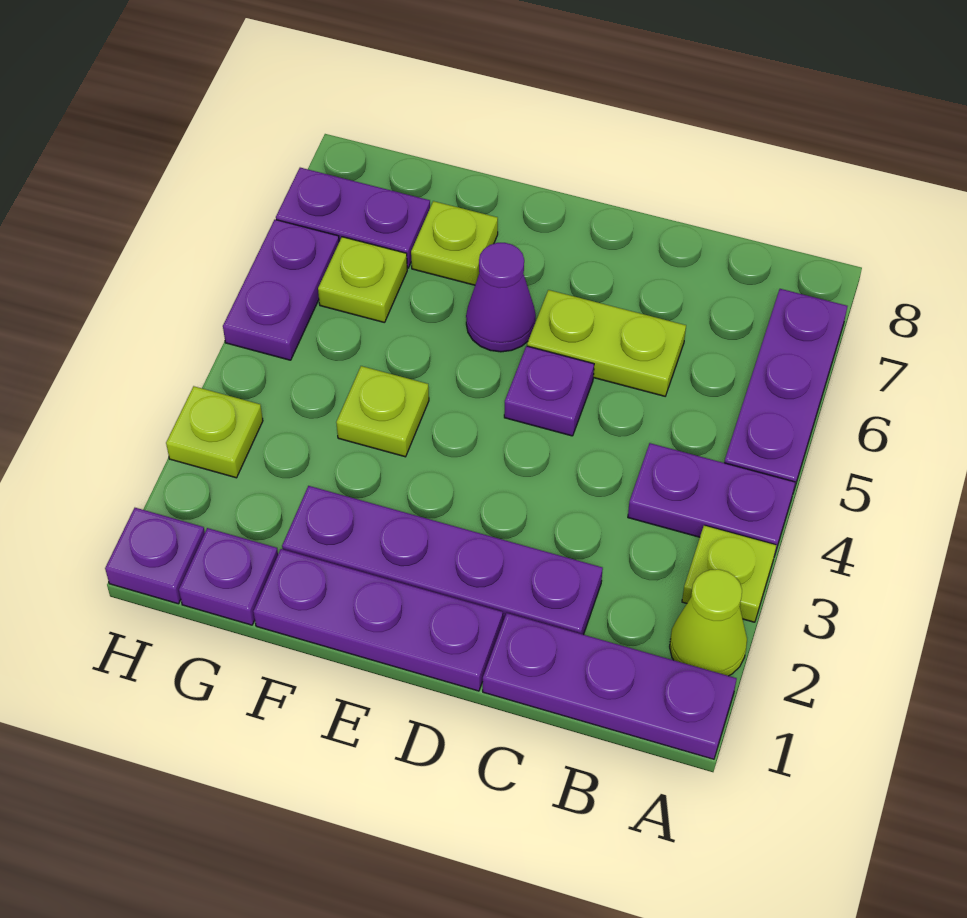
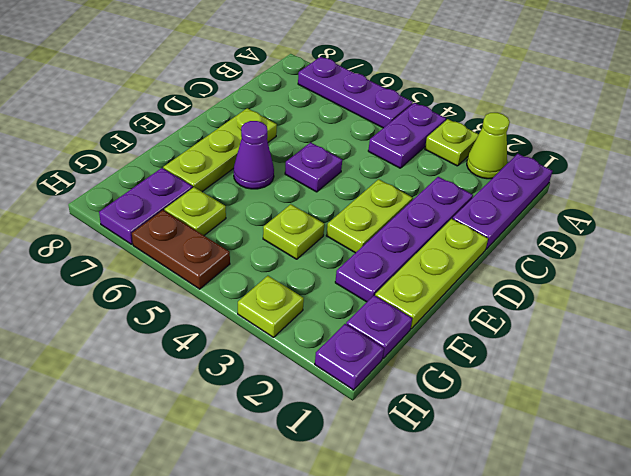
lime plate C6:D6 level 1 -> lime plate D3:E3 level 1
purple plate D1:F1 level 1 -> lime plate D1:F1 level 1
lime plate F7 level 1 -> lime plate D7:F7 level 1
purple plate H5:H6 level 1 -> brown plate H5:H6 level 1

